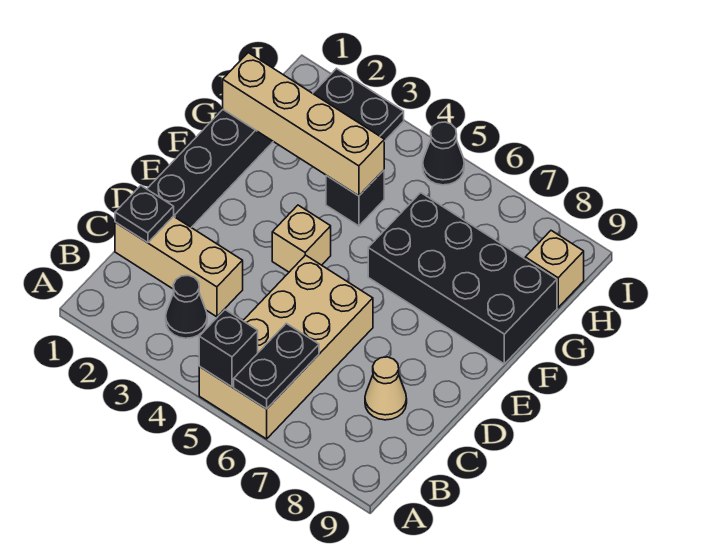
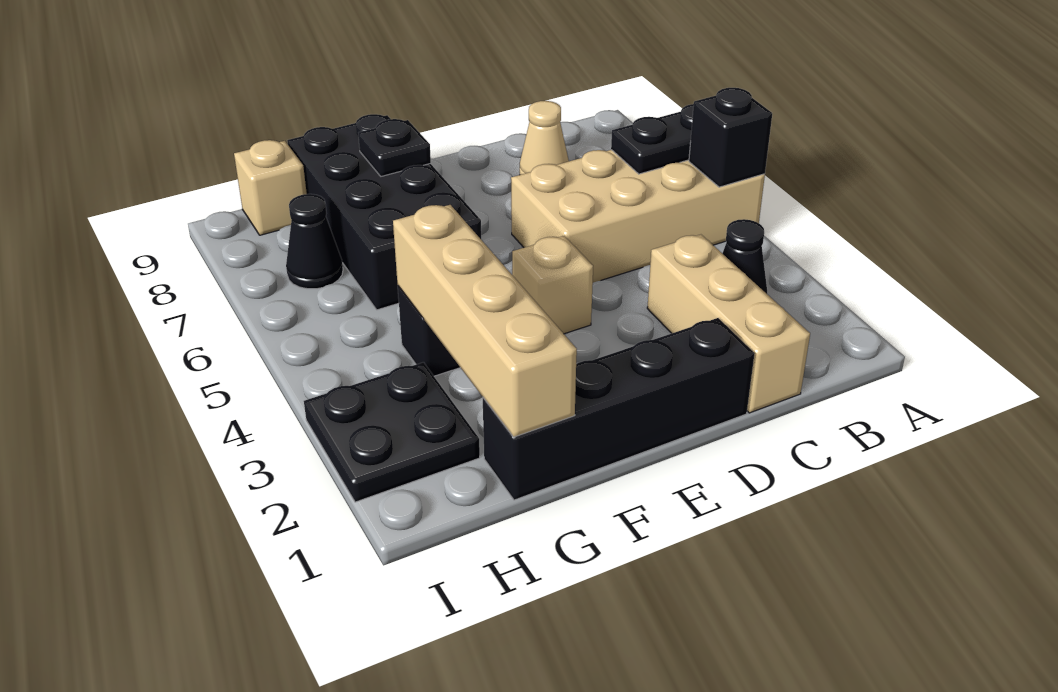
black plate C1 level 2 -> black plate F8 level 2
black cone I5 level 1 -> black cone H7 level 1

